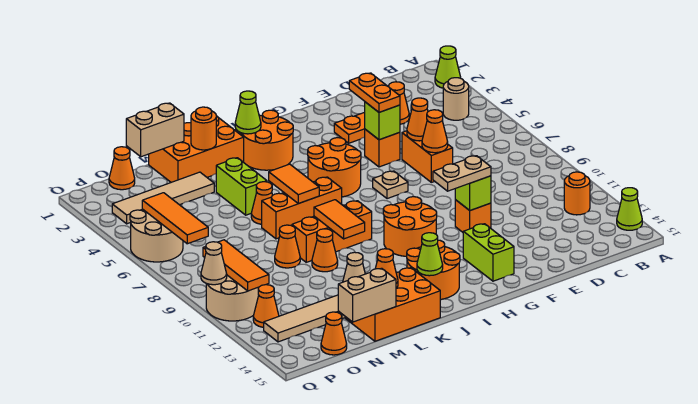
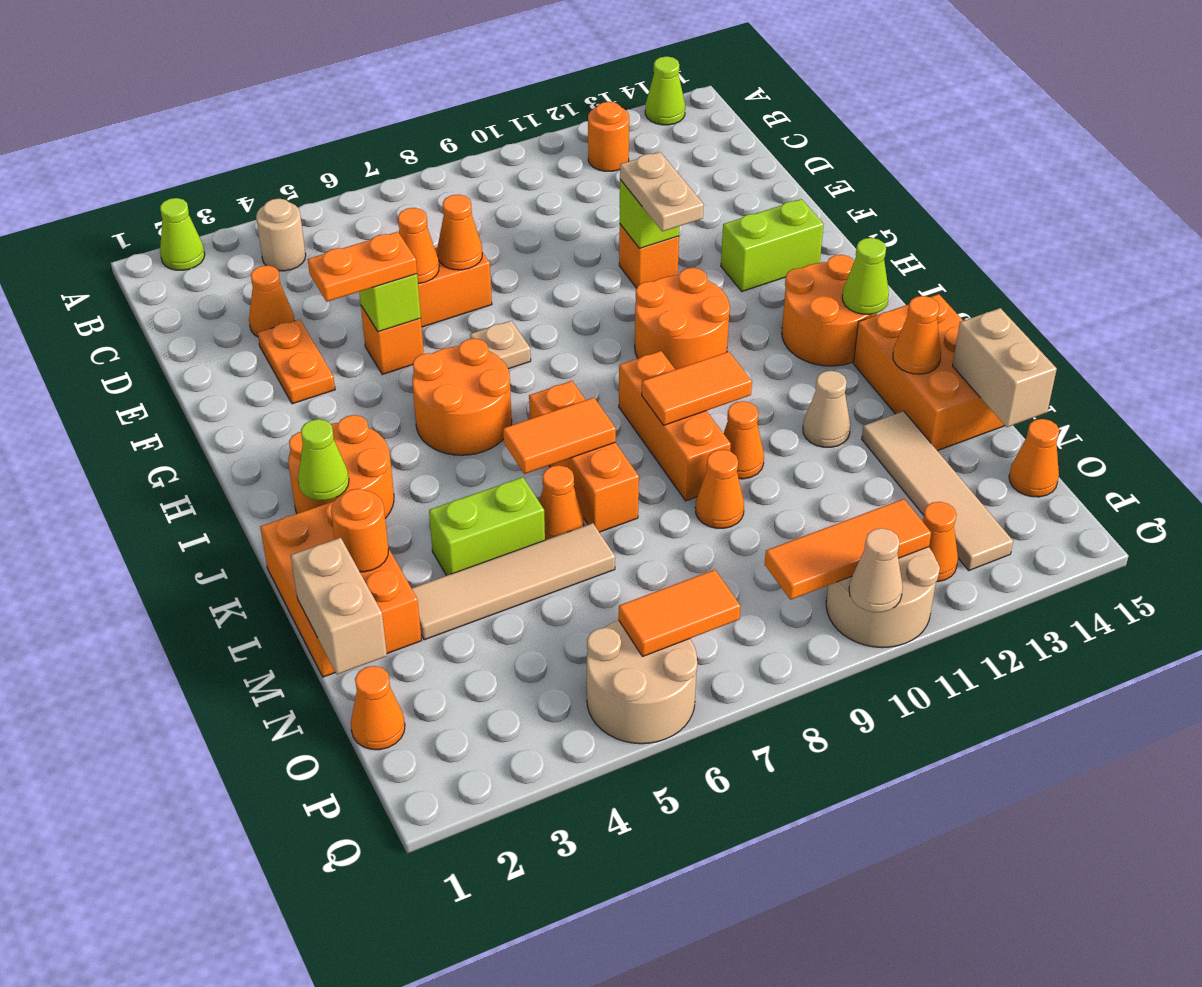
tan tile M3:P3 level 1 -> tan tile M3:M6 level 1
orange tile P5:P7 level 2 -> orange tile P6:P7 level 2

